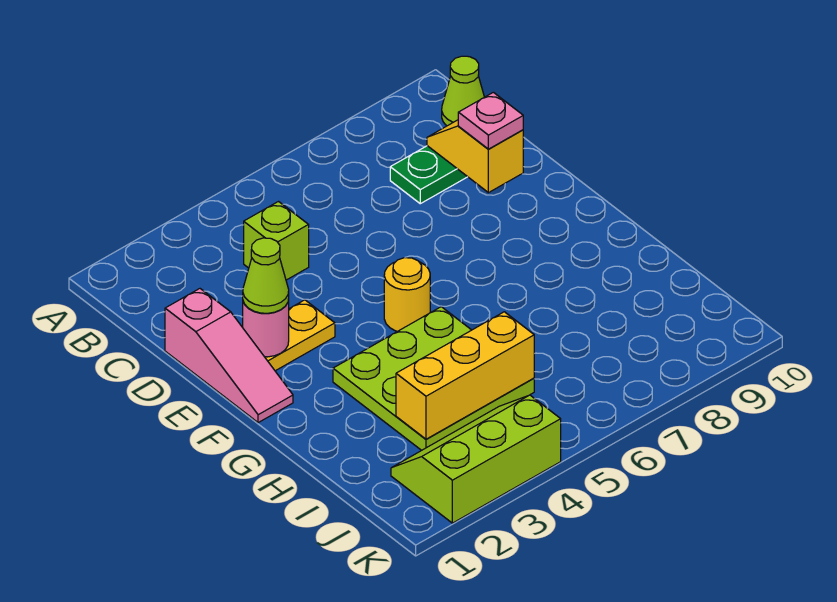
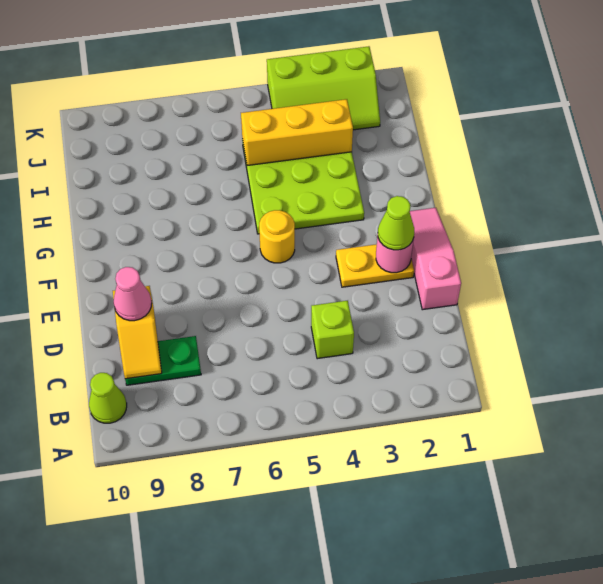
pink plate D9 level 3 -> pink cone D9 level 3

